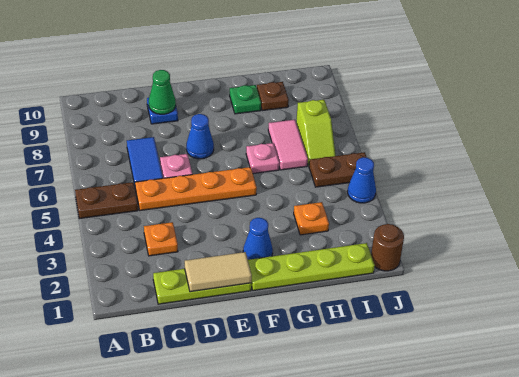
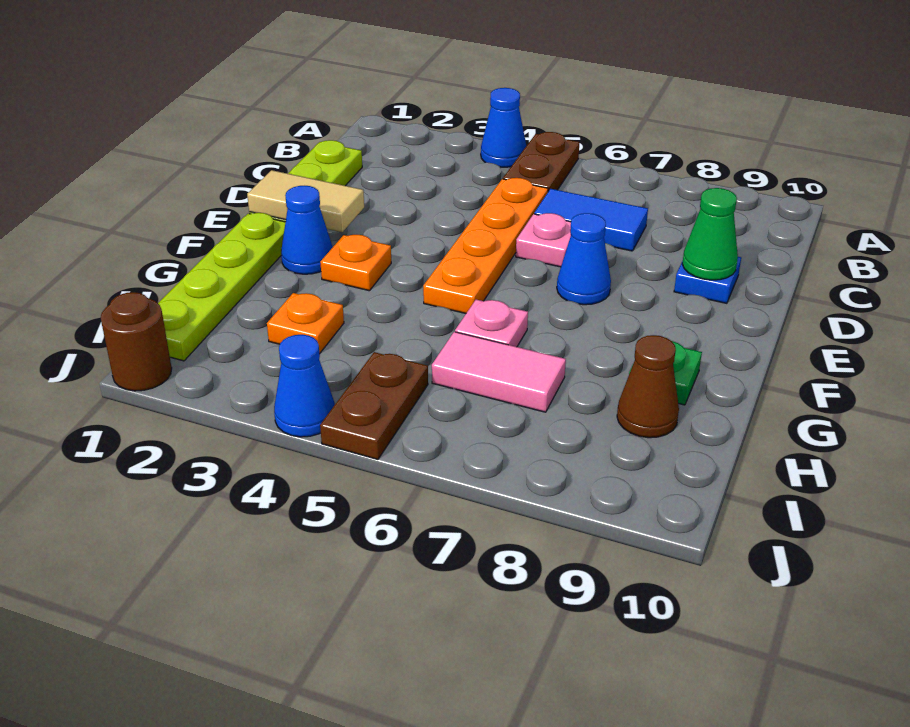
none -> blue cone A4 level 1
orange plate C3 level 1 -> orange plate F3 level 1
tan tile D1:E1 level 2 -> tan tile E1:E2 level 2
brown plate H9 level 1 -> brown cone H9 level 1
lime slope I6:I7 level 1 top 7 -> none

